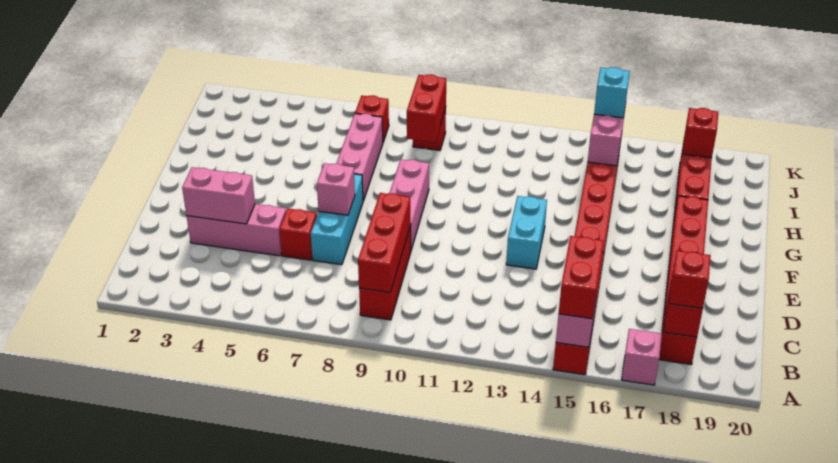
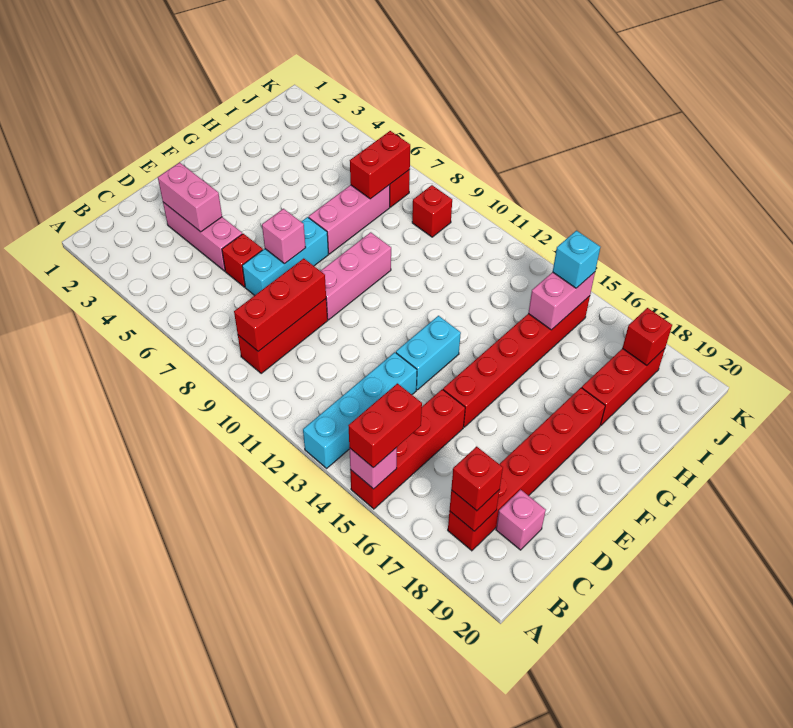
none -> cyan brick A13:D13 level 1
pink brick A17 level 1 -> pink brick C19 level 1
red brick I9:J9 level 2 -> red brick I7:J7 level 2

